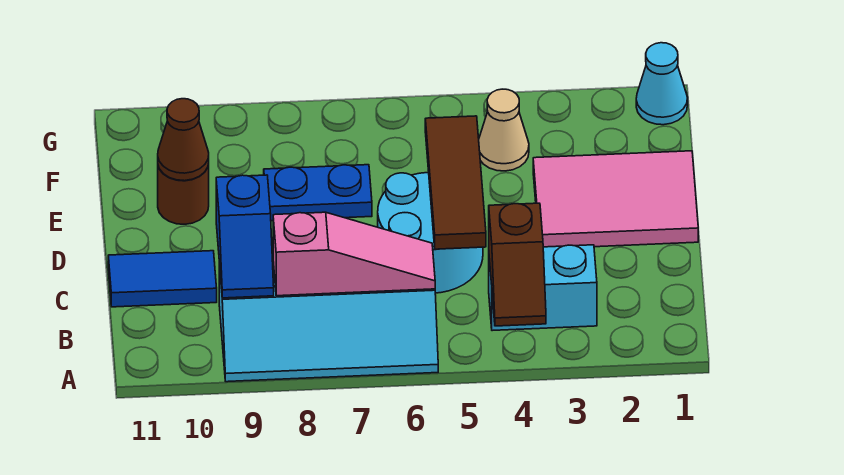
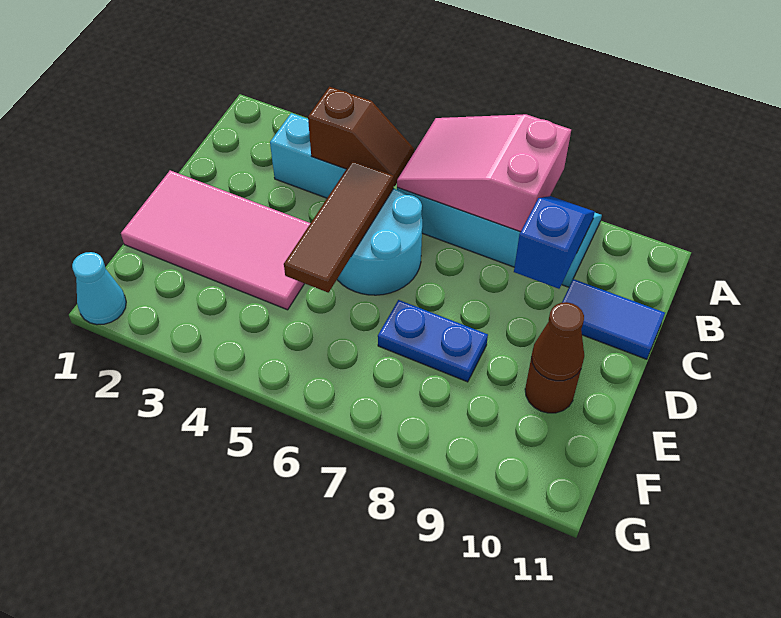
brown slope A4:B4 level 2 top B -> brown slope B4:B5 level 2 top 4
pink slope B6:B8 level 2 top 8 -> pink slope A6:B8 level 2 top 8
pink tile D1:E3 level 1 -> pink tile D1:E4 level 1
tan cone F4 level 1 -> none

